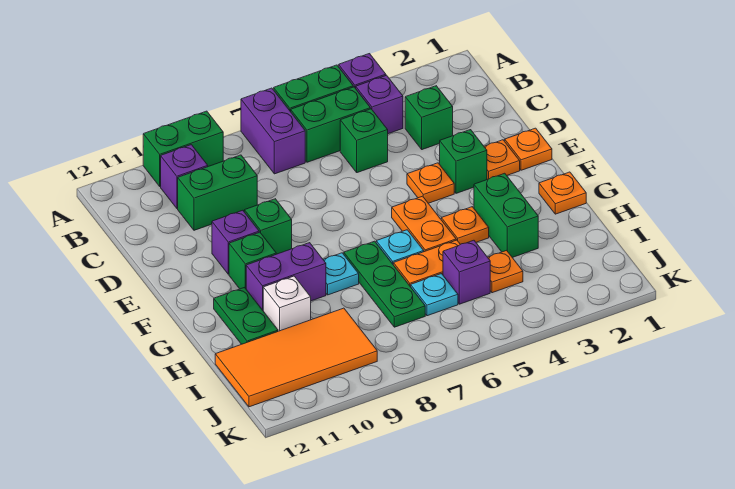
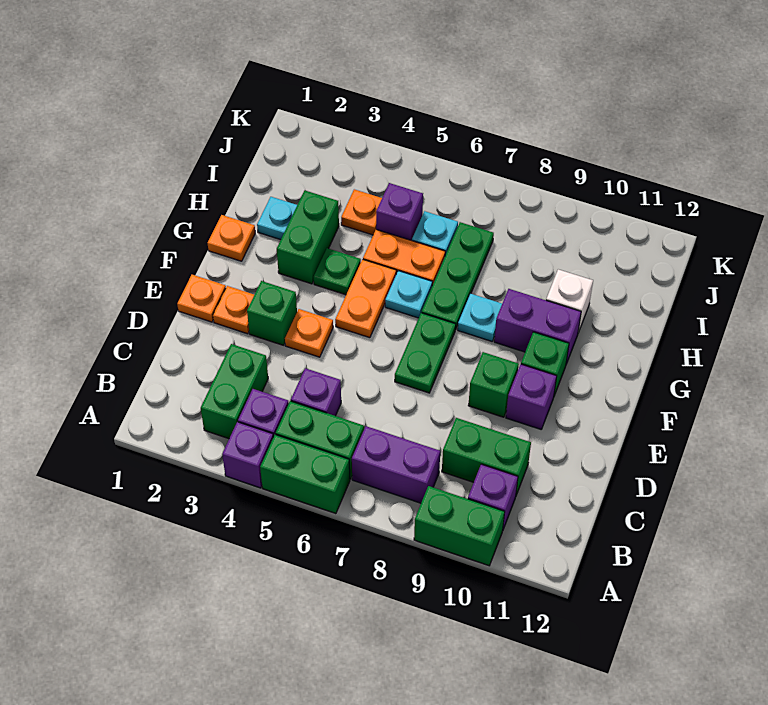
purple brick A7:B7 level 1 -> purple brick B7:B8 level 1
green brick C3 level 1 -> green brick B3:C3 level 1
green brick C5 level 1 -> purple brick C5 level 1
orange plate G4 level 1 -> green plate G4 level 1
green plate G11:H11 level 1 -> green plate E7:F7 level 1
none -> cyan plate H2 level 1
orange tile I9:J12 level 1 -> none

